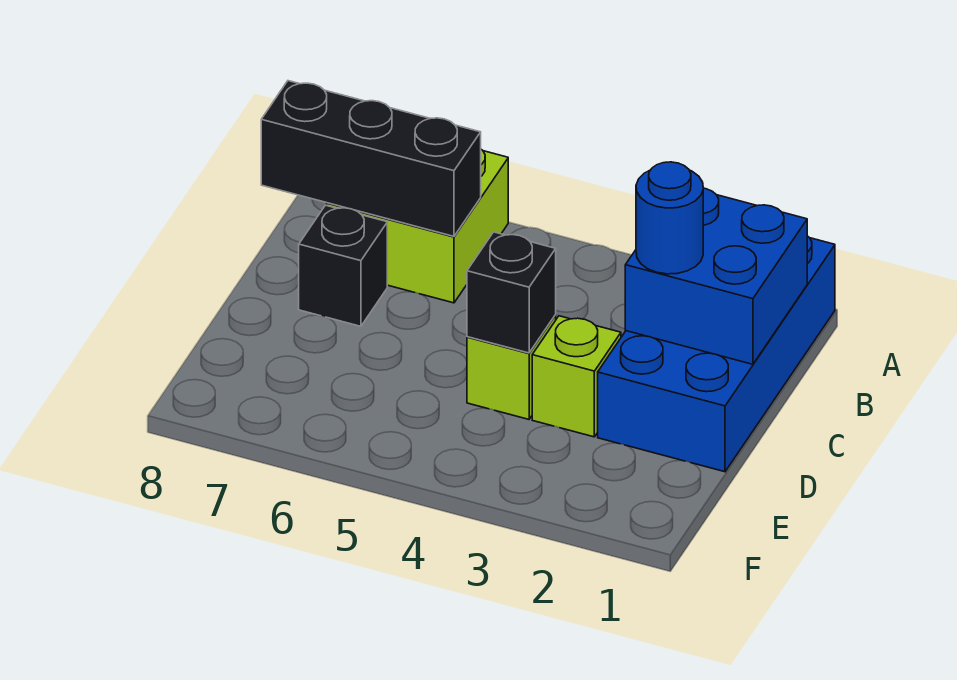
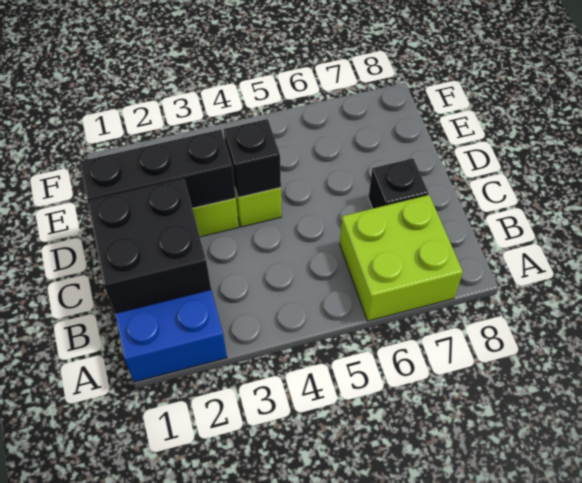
blue brick B1:C2 level 2 -> black brick B1:C2 level 2
black brick B6:B8 level 2 -> black brick D1:D3 level 2
blue round brick C2 level 3 -> none

